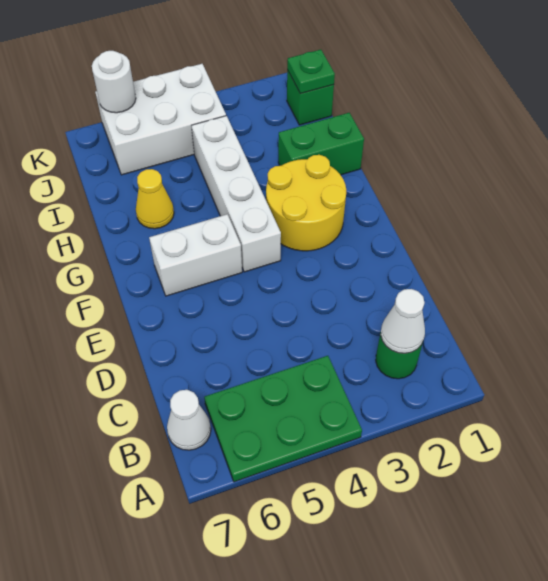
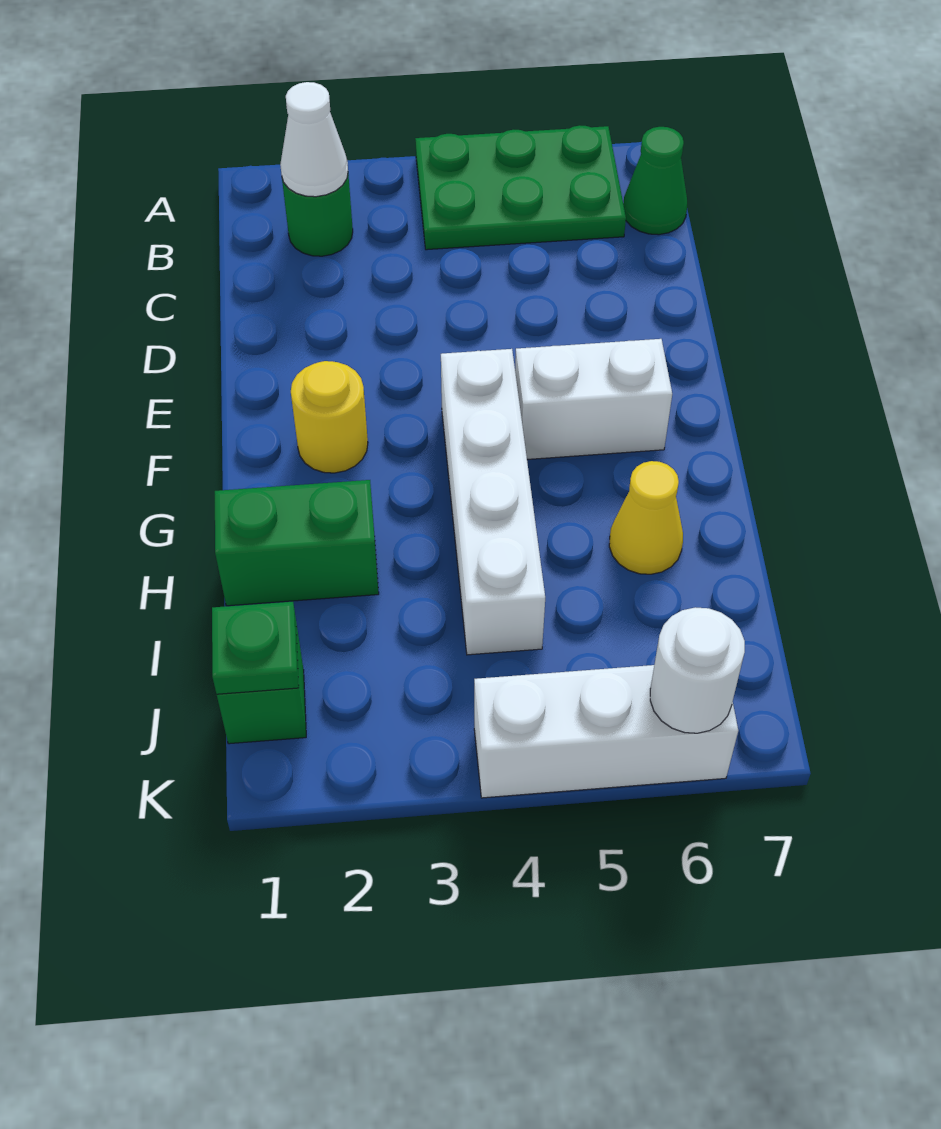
white cone B7 level 1 -> green cone B7 level 1
yellow round brick F2:G3 level 1 -> yellow round brick F2 level 1
white brick J4:K6 level 1 -> white brick K4:K6 level 1

